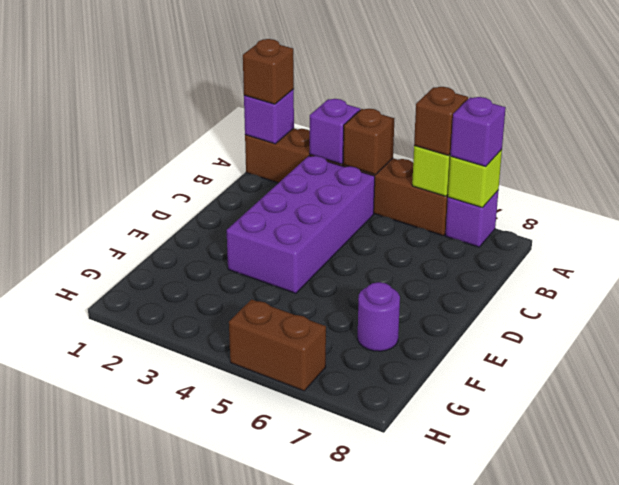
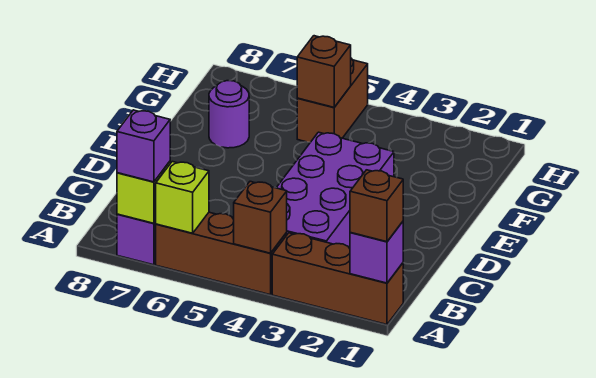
purple brick A3 level 2 -> none
brown brick A6 level 3 -> brown brick G5 level 2
brown brick H5:H6 level 1 -> brown brick G5:H5 level 1

